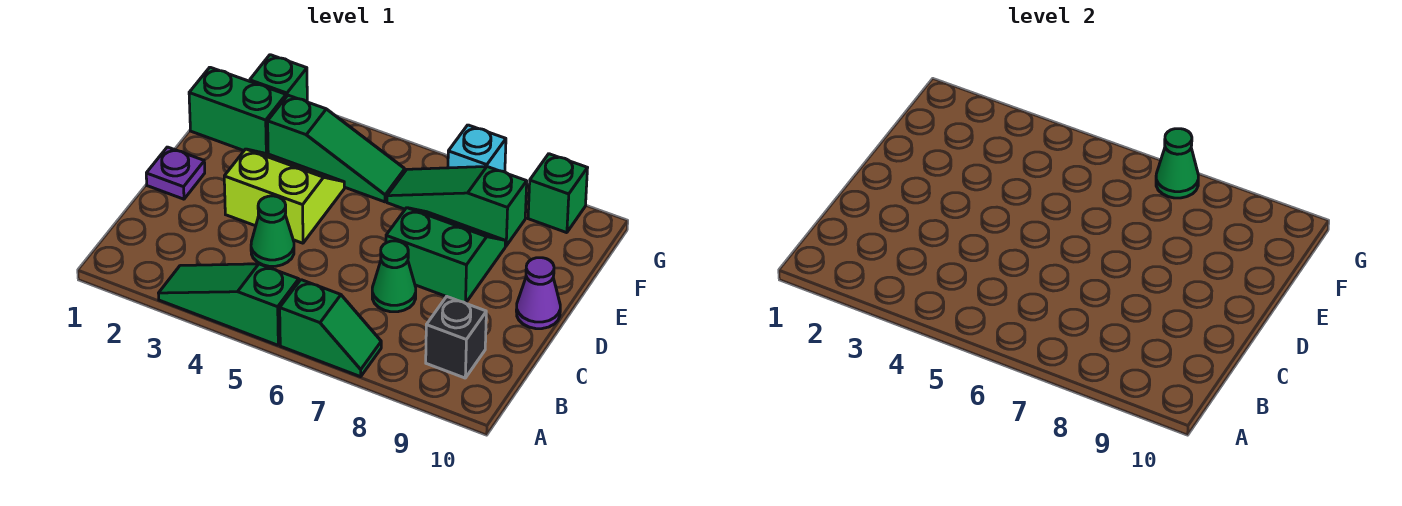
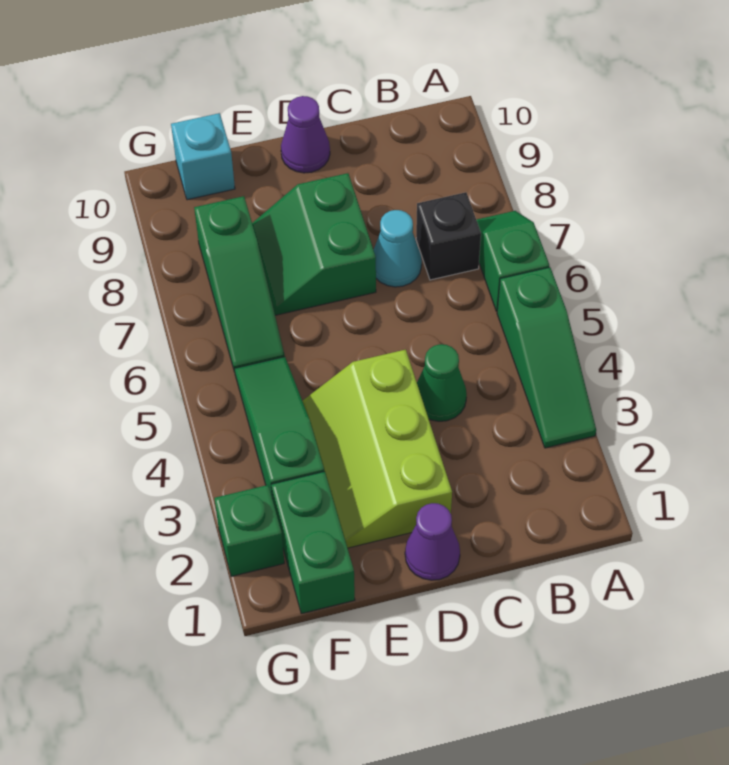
black brick B9 level 1 -> black brick B7 level 1
green cone C7 level 1 -> cyan cone C7 level 1
purple plate D1 level 1 -> purple cone D1 level 1
lime slope D3:E4 level 1 top D -> lime slope D2:E4 level 1 top D
cyan brick G7 level 1 -> cyan brick F10 level 1
green cone G7 level 2 -> none
green brick G9 level 1 -> none

